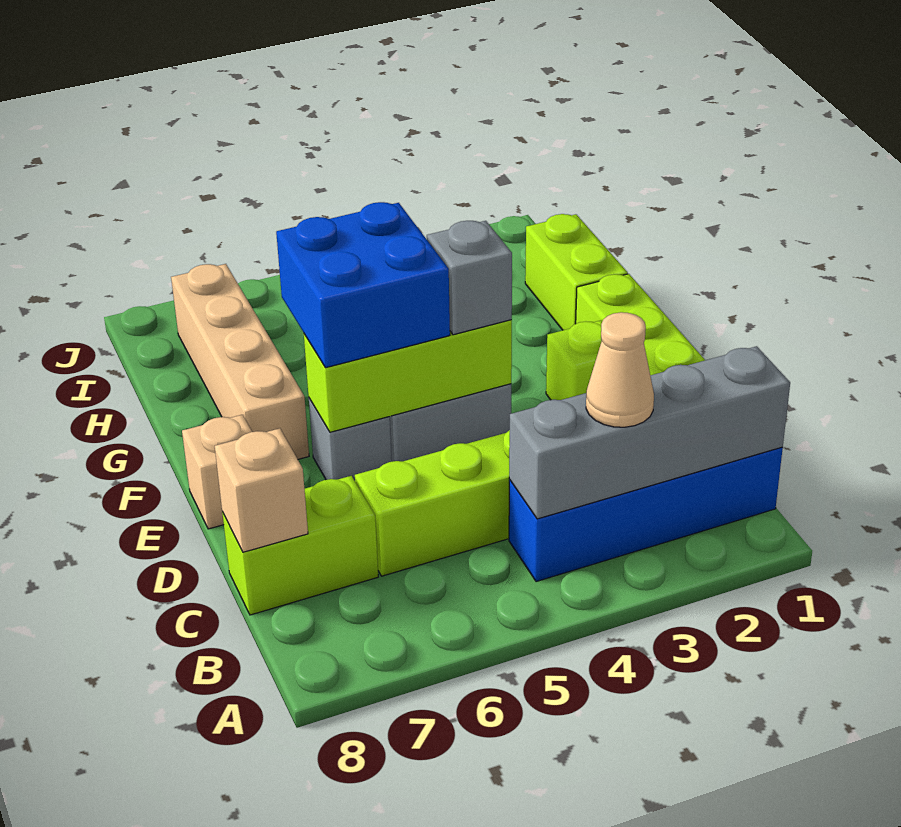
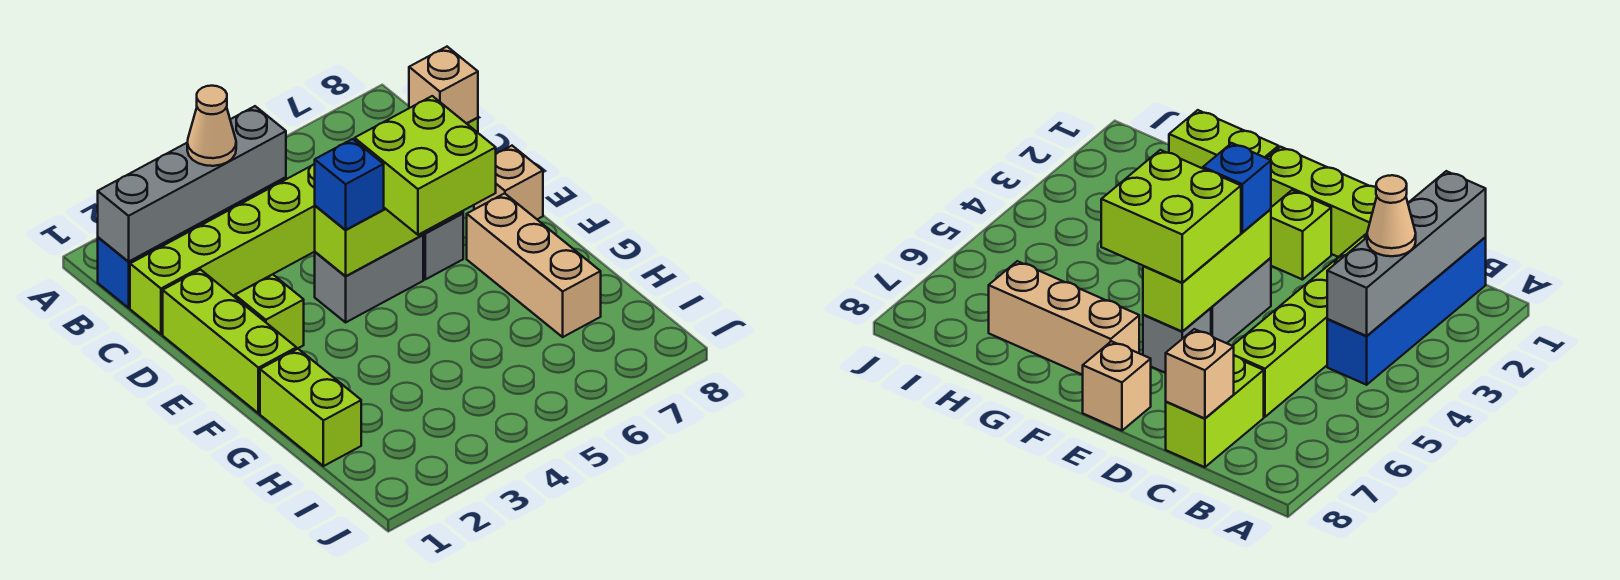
grey brick E4 level 3 -> blue brick E4 level 3
blue brick E5:F6 level 3 -> lime brick E5:F6 level 3
tan brick F7:I7 level 1 -> tan brick F7:H7 level 1

